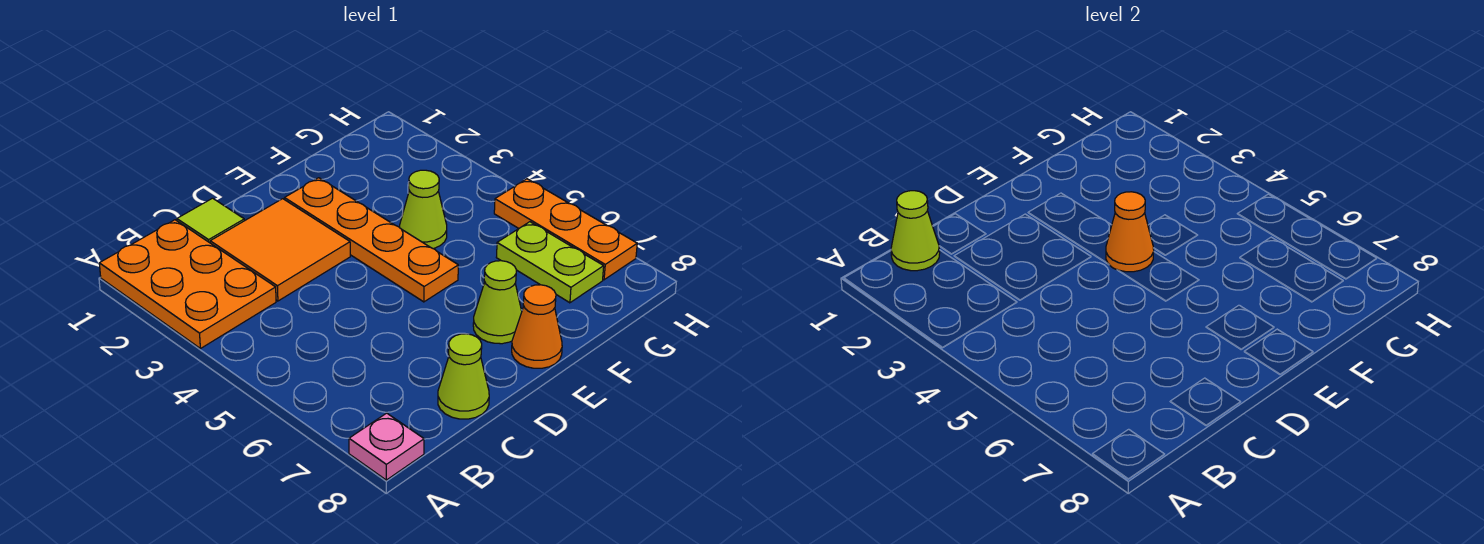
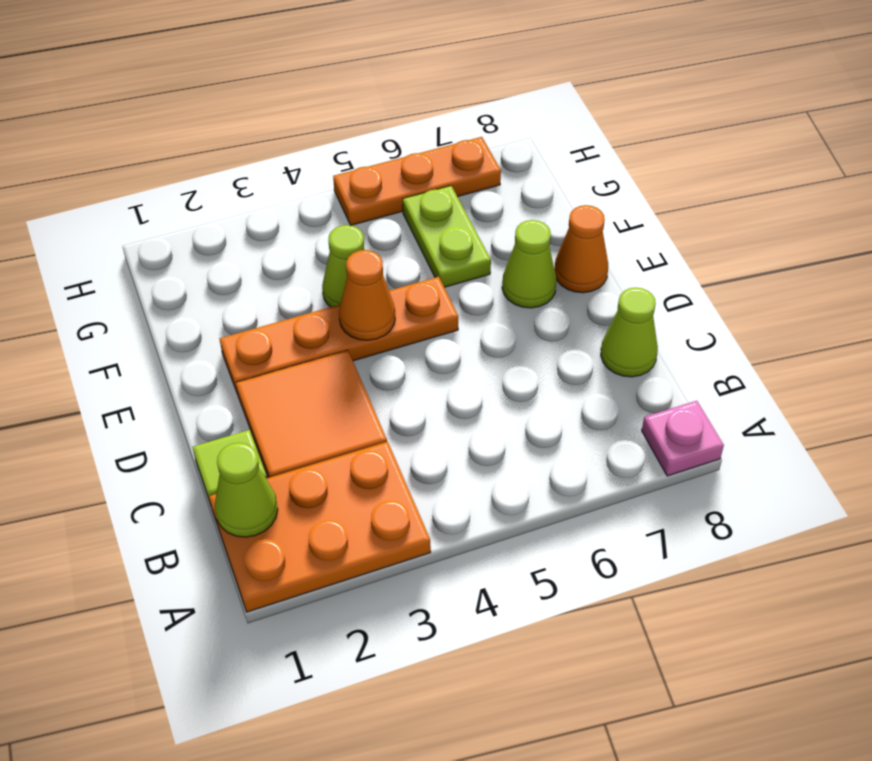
lime plate G6:G7 level 1 -> lime plate F6:G6 level 1

